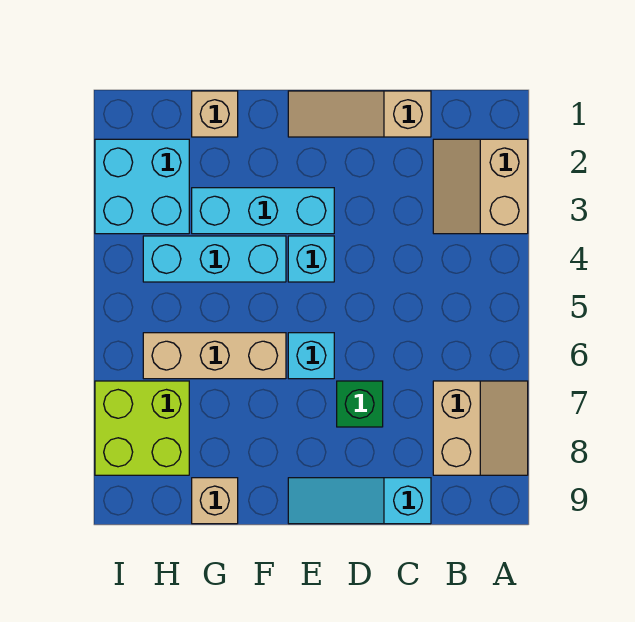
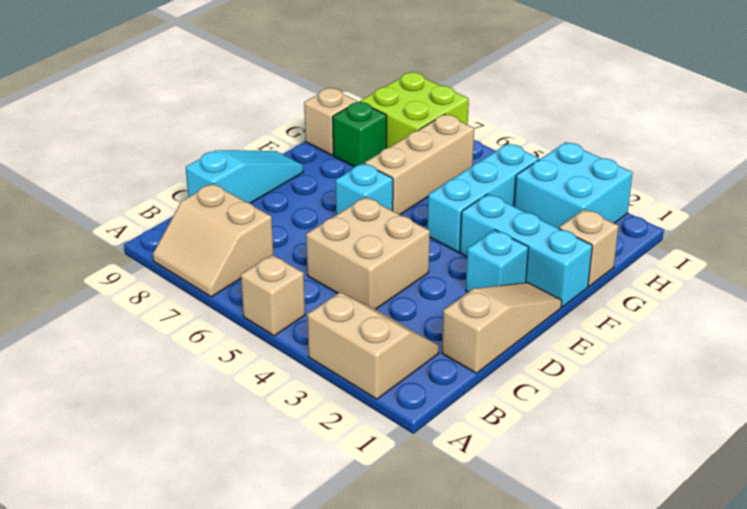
none -> tan brick A5 level 1
none -> tan brick C4:D5 level 1
green brick D7 level 1 -> green brick G8 level 1
cyan brick E3:G3 level 1 -> cyan brick F1:F3 level 1
cyan brick E4 level 1 -> cyan brick E2 level 1

